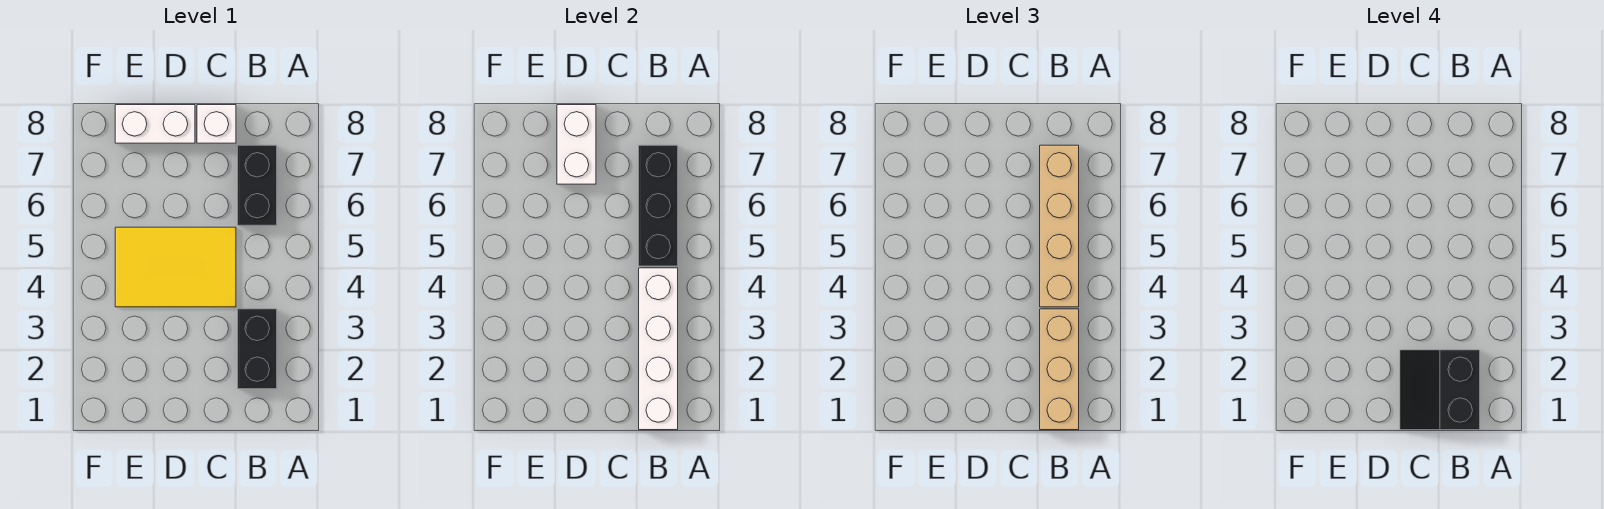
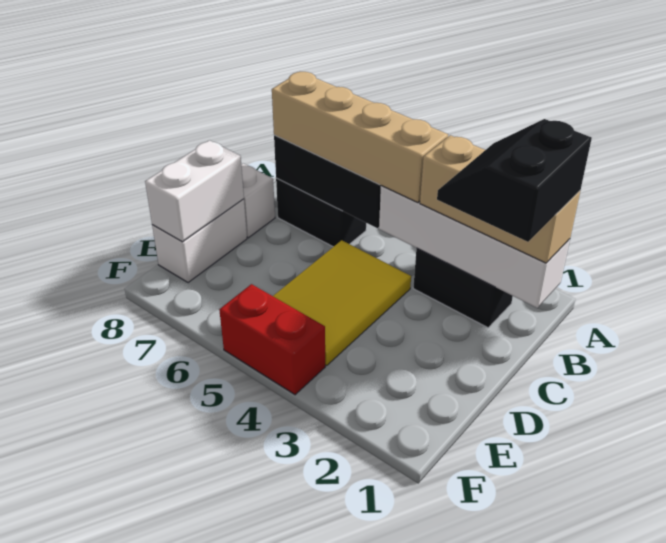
black slope B1:C2 level 4 top B -> black slope B1:C2 level 4 top 1
white brick D7:D8 level 2 -> white brick D8:E8 level 2
none -> red brick F4:F5 level 1

